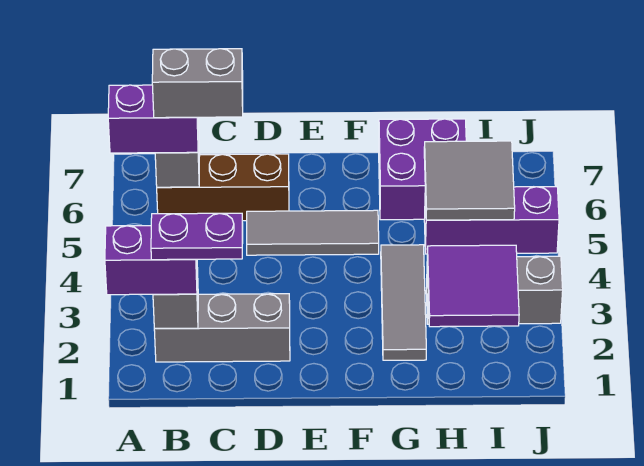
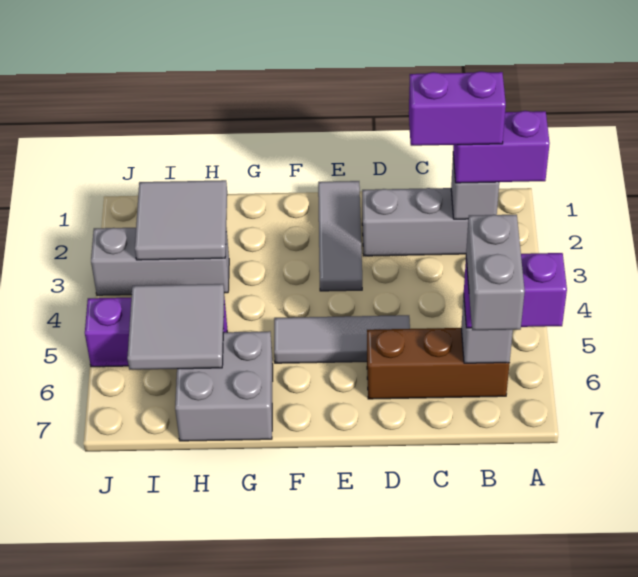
purple plate B2:C2 level 4 -> purple brick B2:C2 level 4
grey brick B6:C6 level 4 -> grey brick B6:B7 level 4
grey tile G2:G4 level 1 -> grey tile E1:E3 level 1
purple brick G6:H7 level 1 -> grey brick G6:H7 level 1
purple tile H2:I3 level 2 -> grey tile H2:I3 level 2

